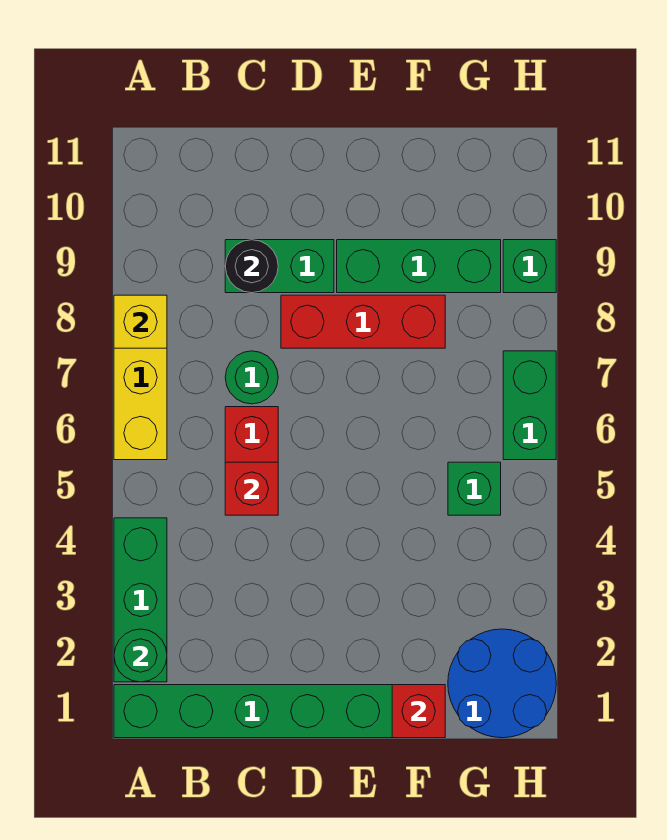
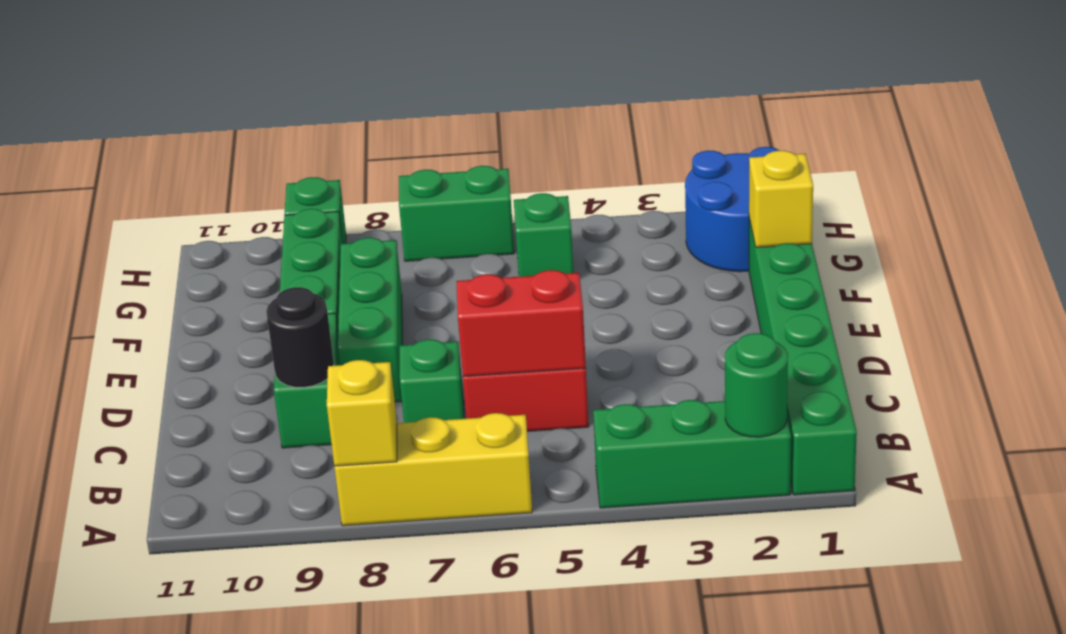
red brick C5 level 2 -> red brick C5:C6 level 2
green round brick C7 level 1 -> green brick C7 level 1
red brick D8:F8 level 1 -> green brick D8:F8 level 1
red brick F1 level 2 -> yellow brick F1 level 2

